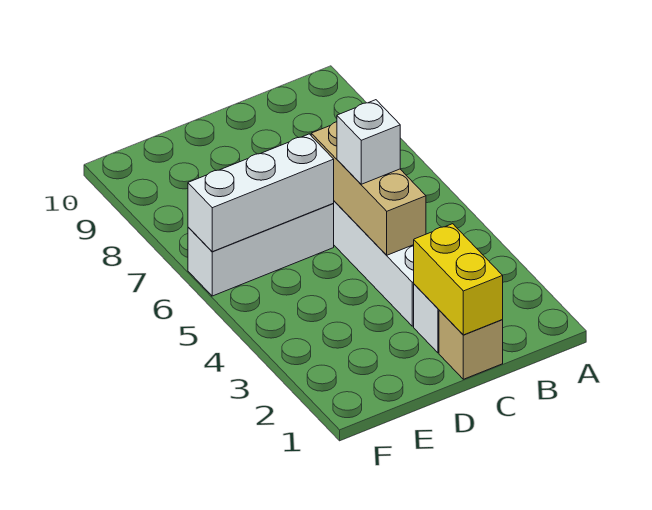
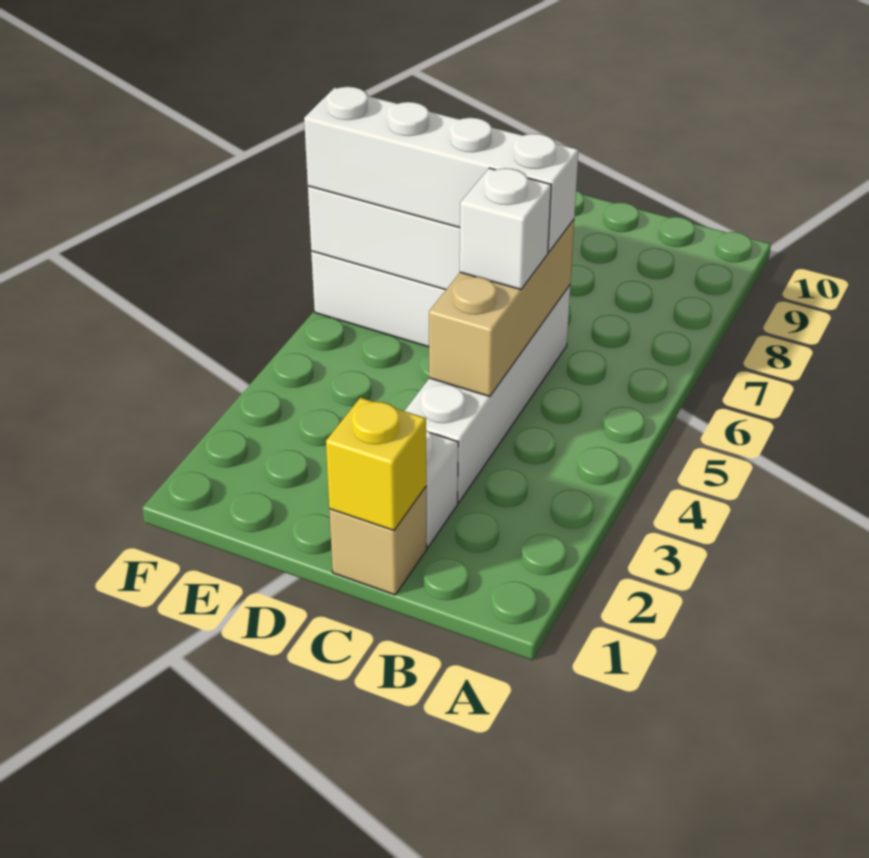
yellow brick C1:C2 level 2 -> yellow brick C1 level 2
none -> white brick C6:F6 level 3

